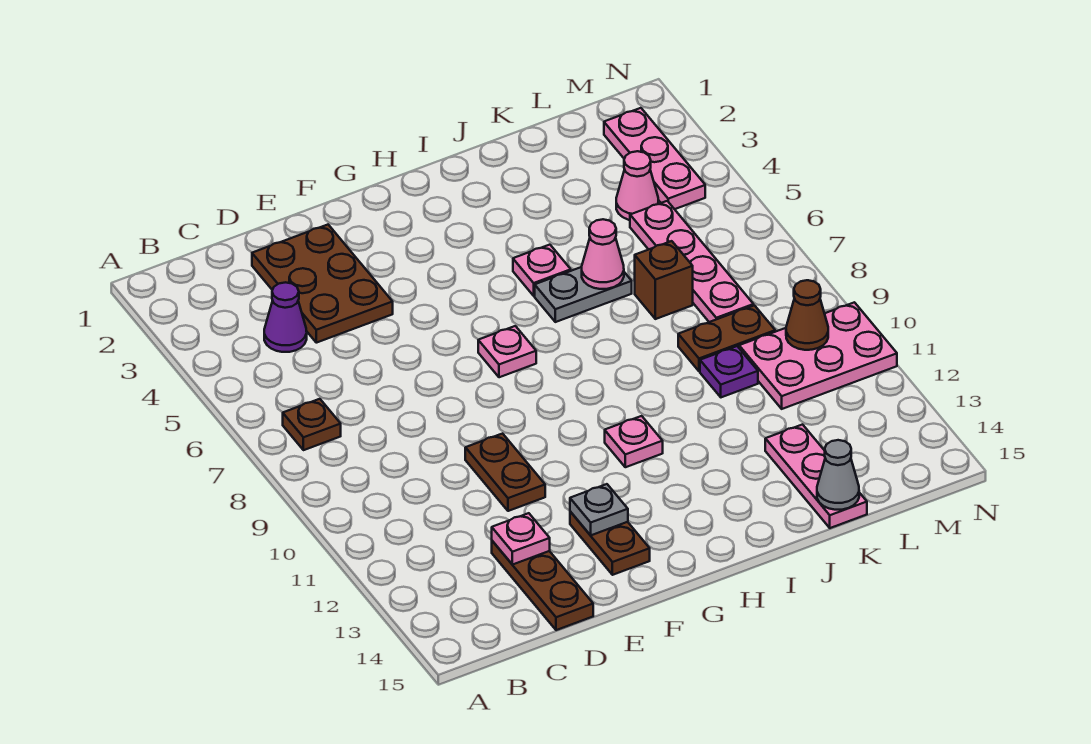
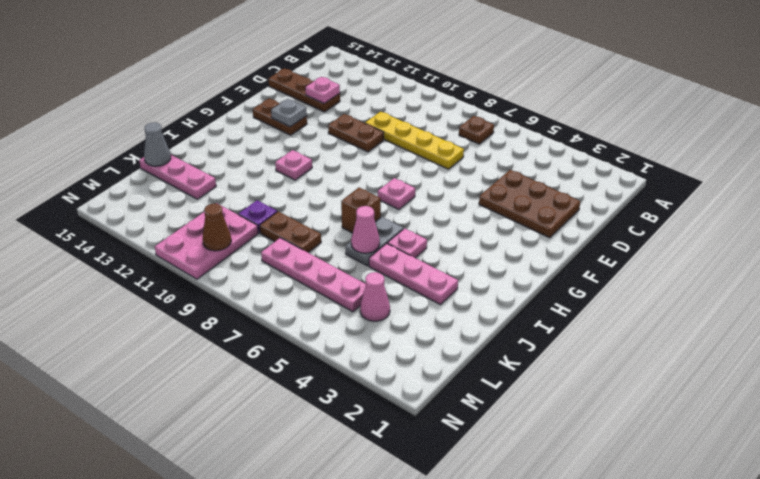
purple cone C4 level 1 -> none
none -> yellow plate D7:D10 level 1
brown brick K7 level 1 -> brown brick I7 level 1
brown plate K9:L9 level 1 -> brown plate K8:K9 level 1
pink plate M2:M4 level 1 -> pink plate J3:J5 level 1

